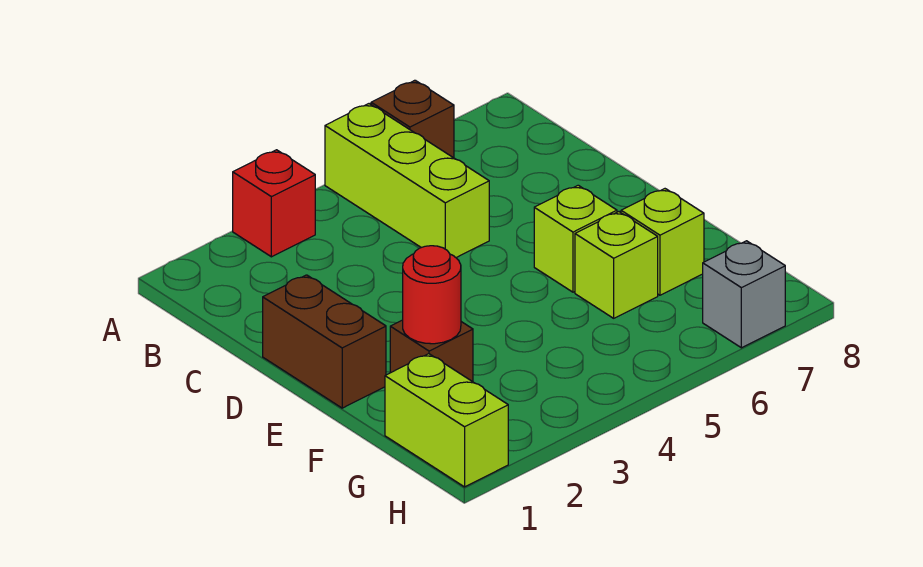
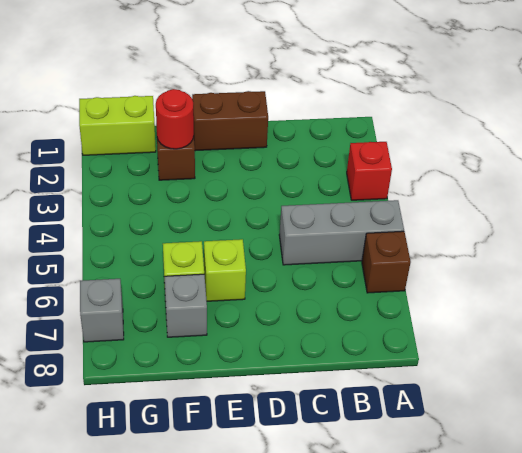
lime brick A5:C5 level 1 -> grey brick A5:C5 level 1
lime brick F7 level 1 -> grey brick F7 level 1

